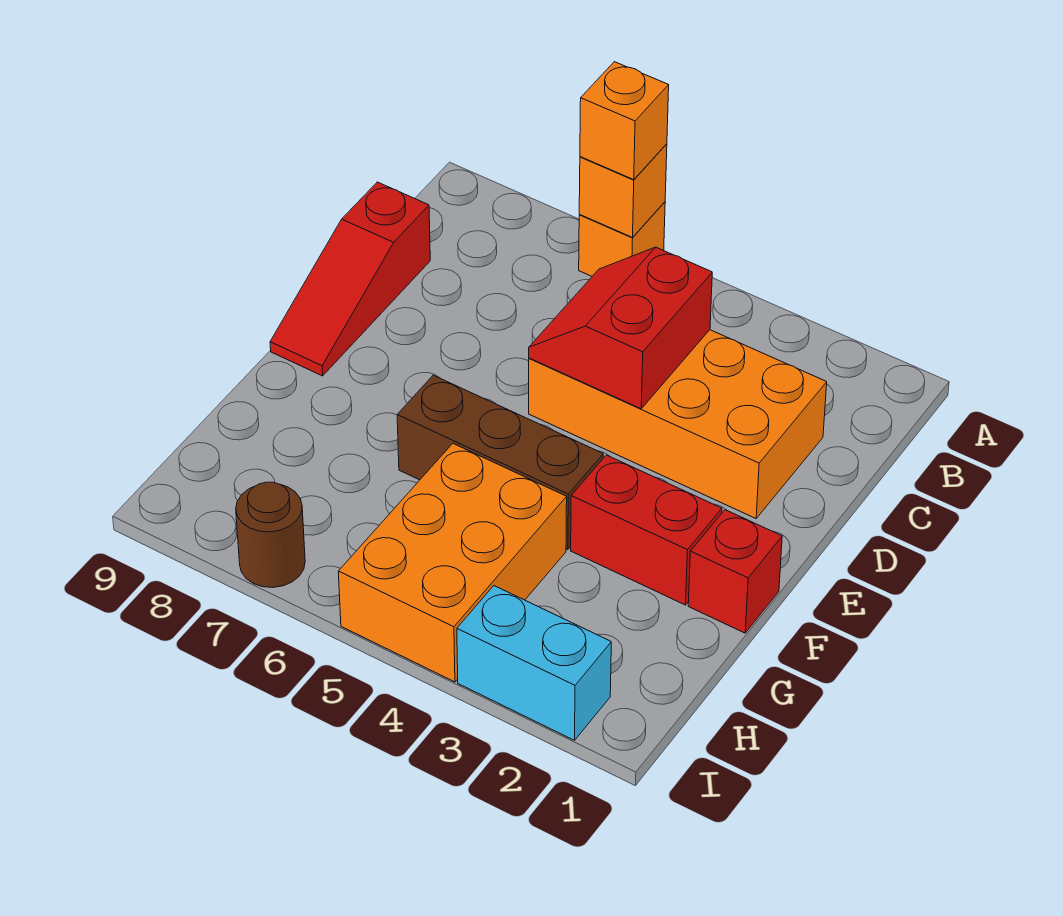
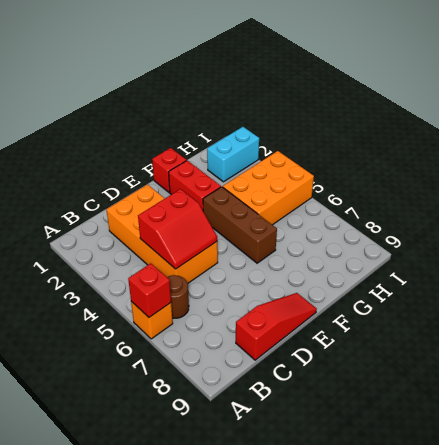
orange brick A6 level 2 -> red brick A6 level 2
orange brick A6 level 3 -> none
cyan brick I2:I3 level 1 -> cyan brick H2:I2 level 1
brown round brick I7 level 1 -> brown round brick B6 level 1

